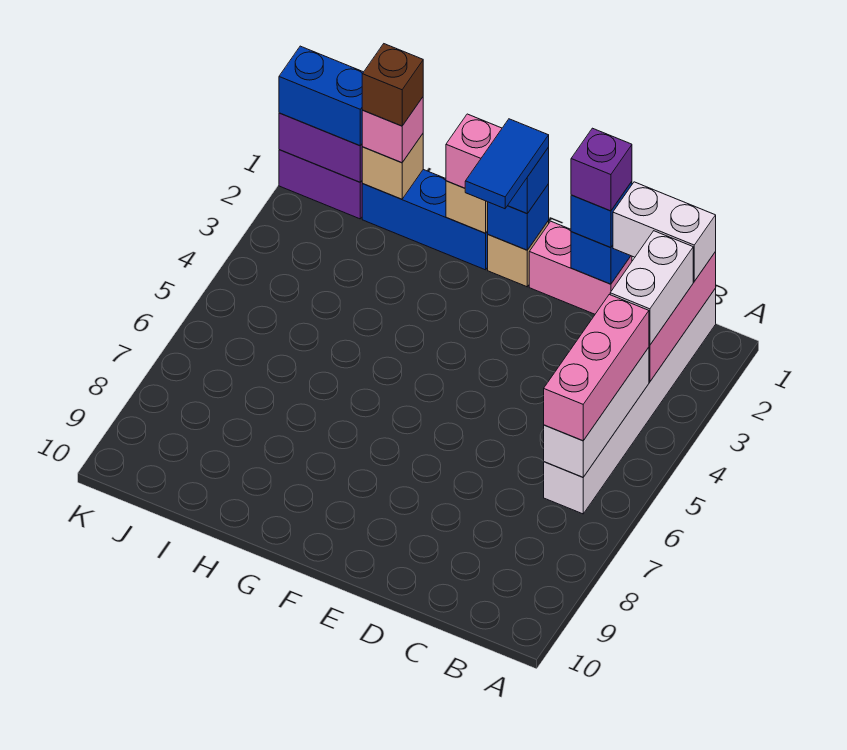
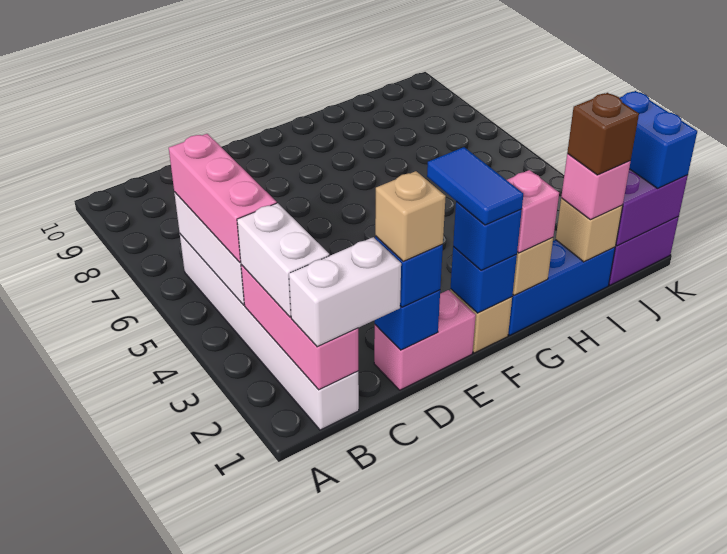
purple brick D1 level 4 -> tan brick D1 level 4
blue brick J1:K1 level 3 -> blue brick K1:K2 level 3

